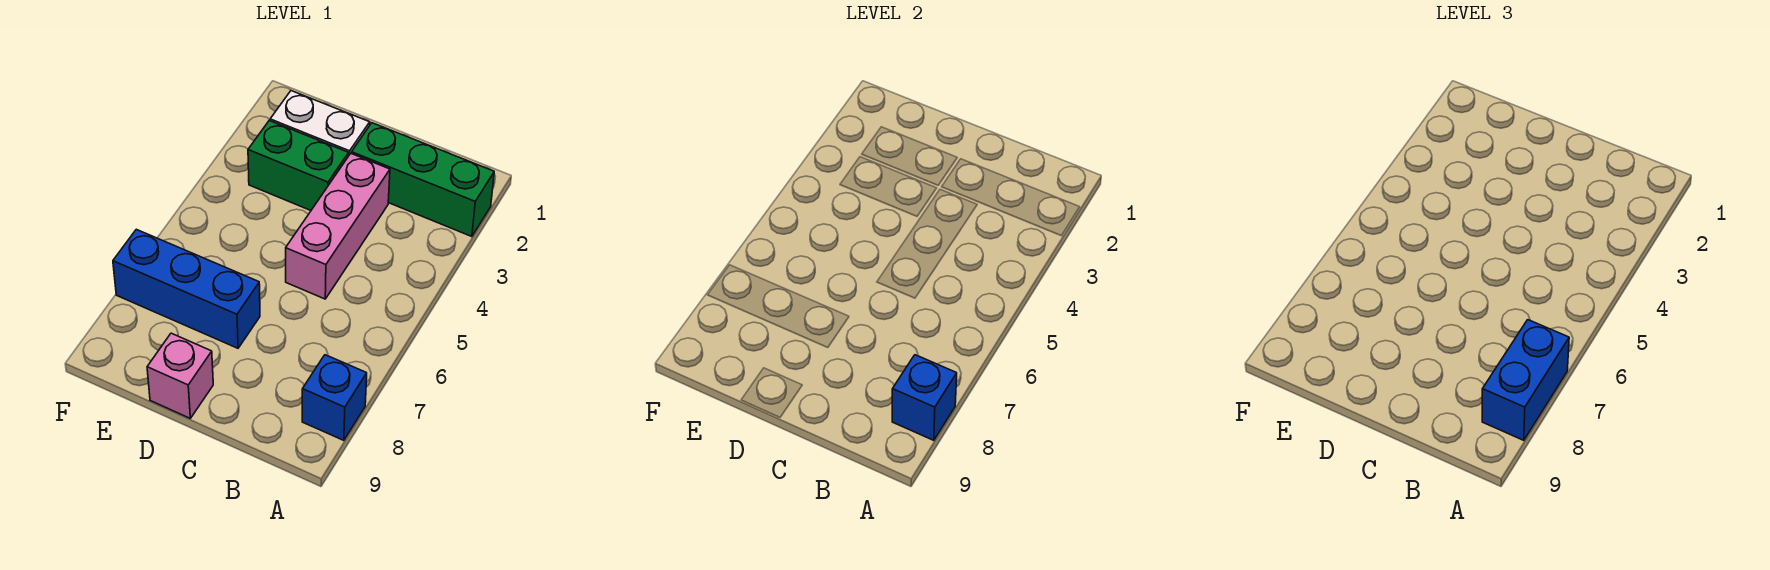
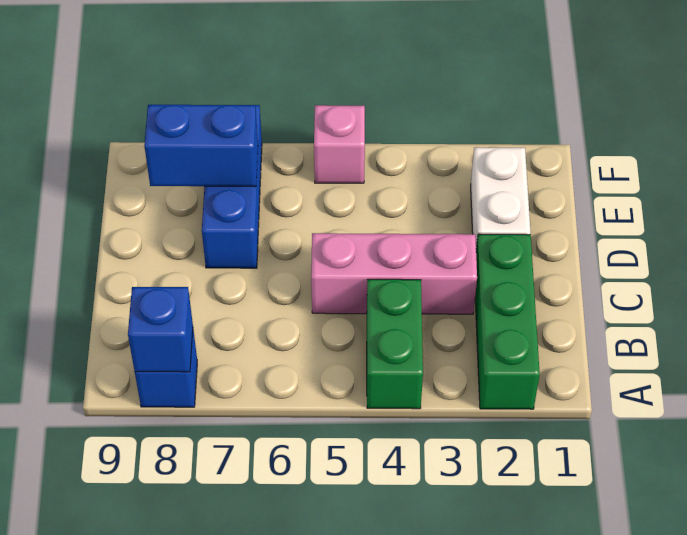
blue brick A7:A8 level 3 -> blue brick E7:E8 level 2
green brick D3:E3 level 1 -> green brick A4:B4 level 1
pink brick D9 level 1 -> pink brick F5 level 1

